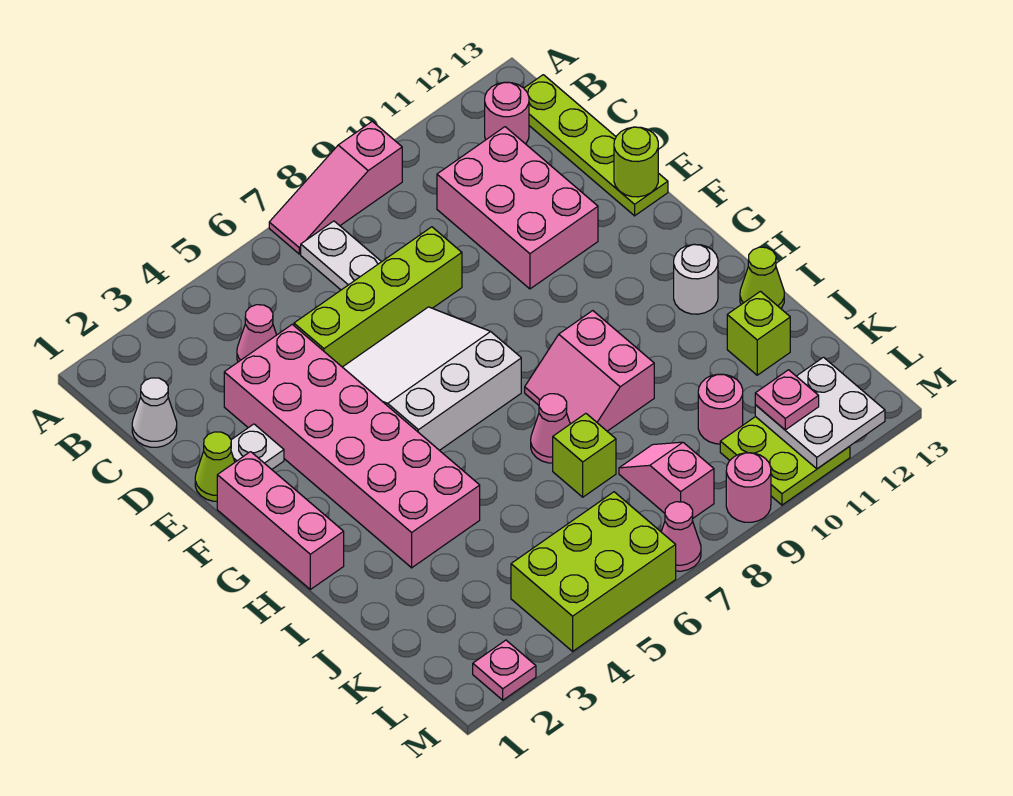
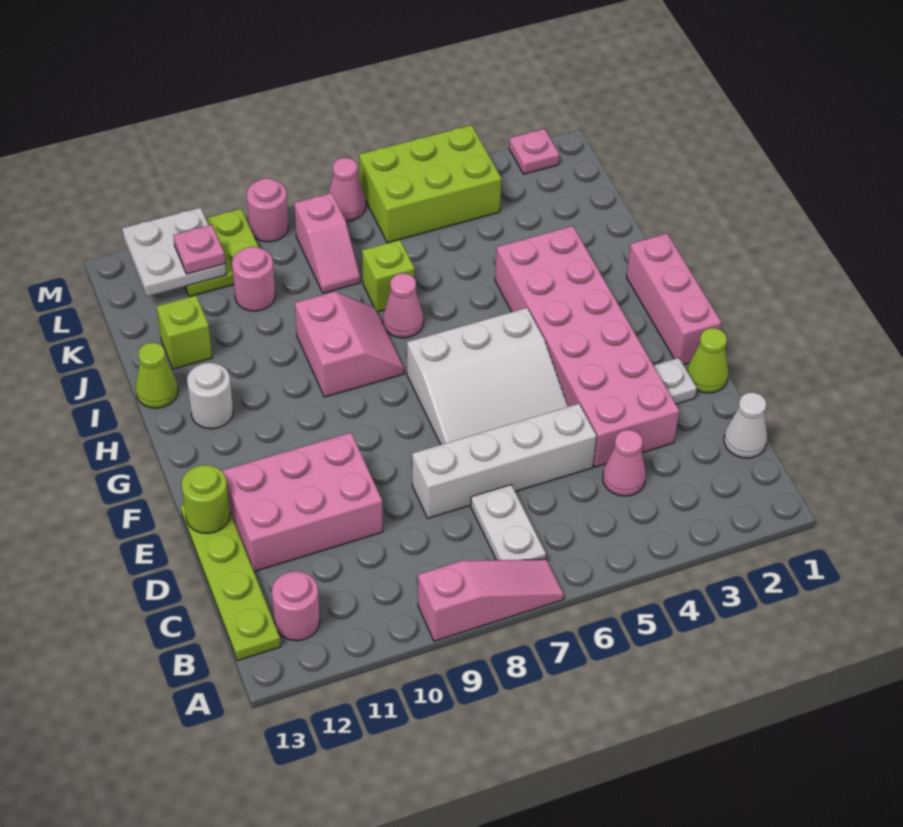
pink brick C10:E11 level 1 -> pink brick D10:E12 level 1
lime brick D5:D8 level 1 -> white brick D5:D8 level 1

